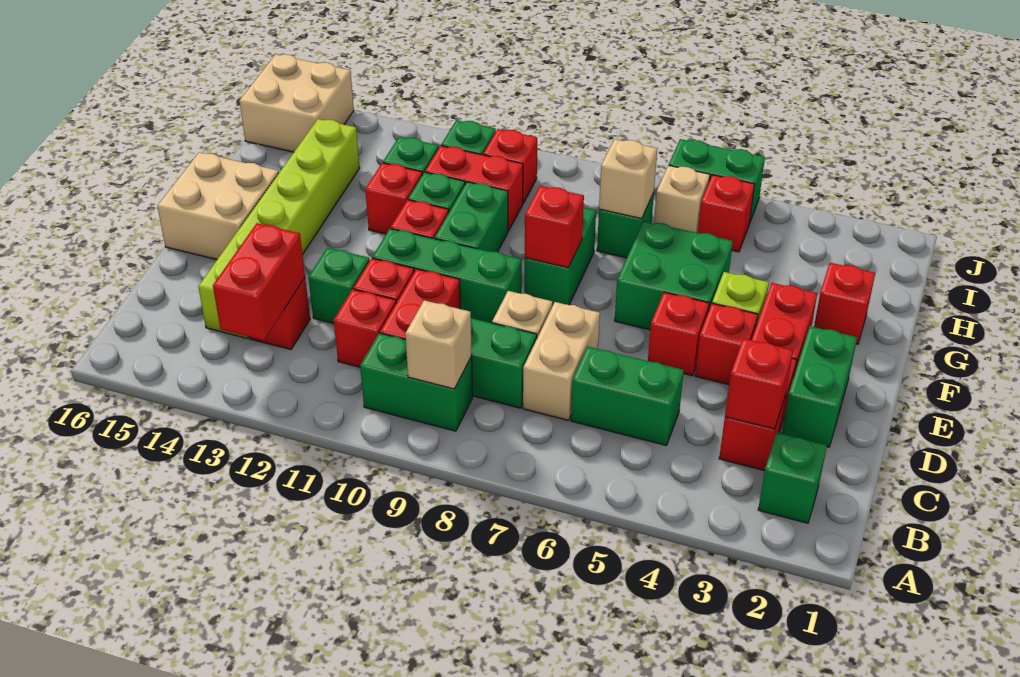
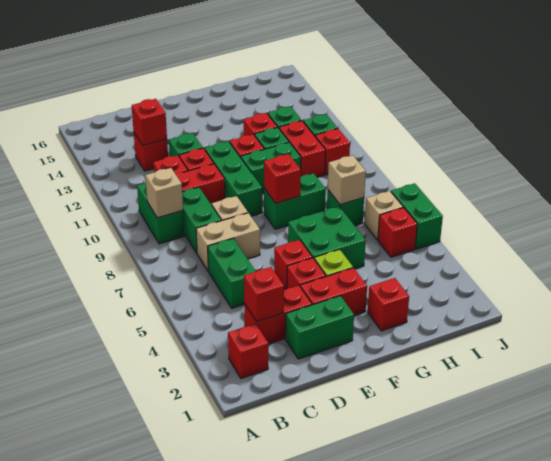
green brick B2 level 1 -> red brick B2 level 1
red brick B13:C13 level 2 -> red brick C13 level 2
lime brick C14:H14 level 1 -> none
tan brick E15:F16 level 1 -> none
tan brick I15:J16 level 1 -> none

